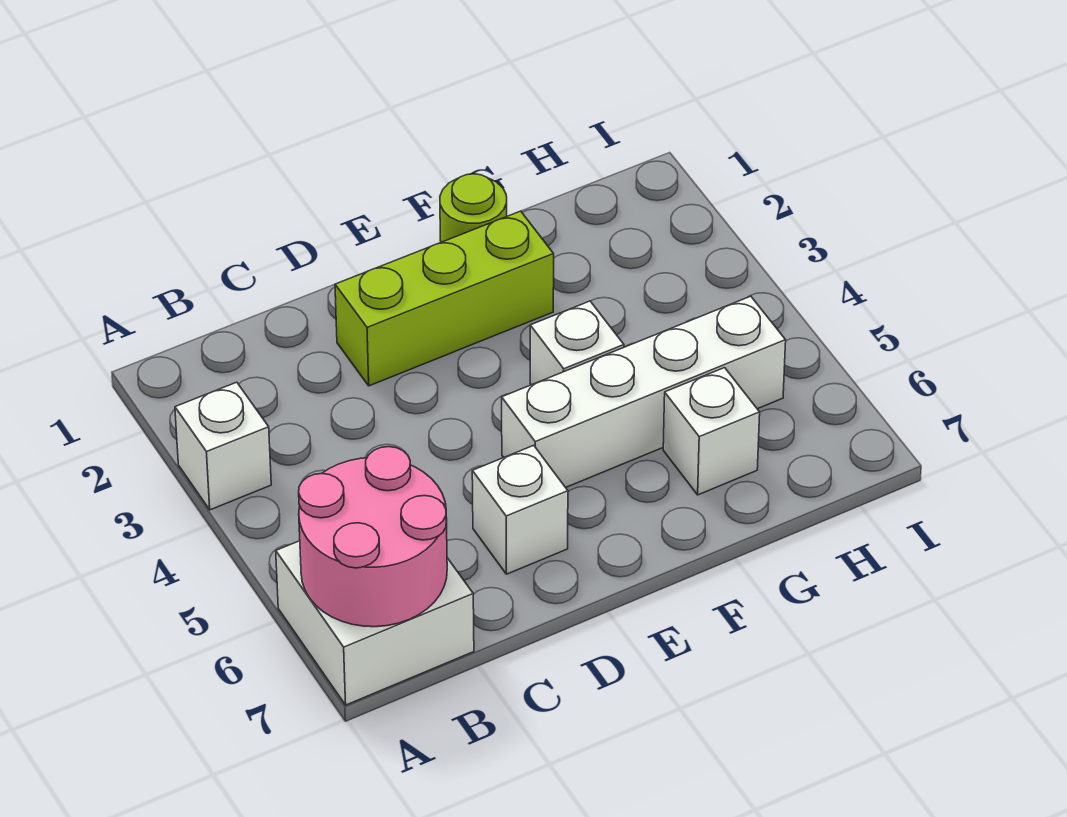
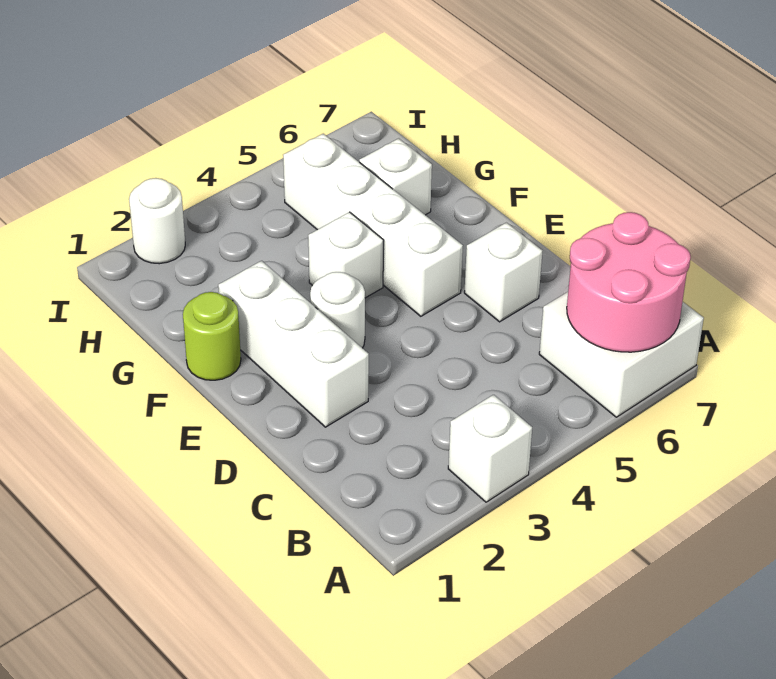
lime brick D2:F2 level 1 -> white brick D2:F2 level 1
none -> white round brick E3 level 1
none -> white round brick I2 level 1

